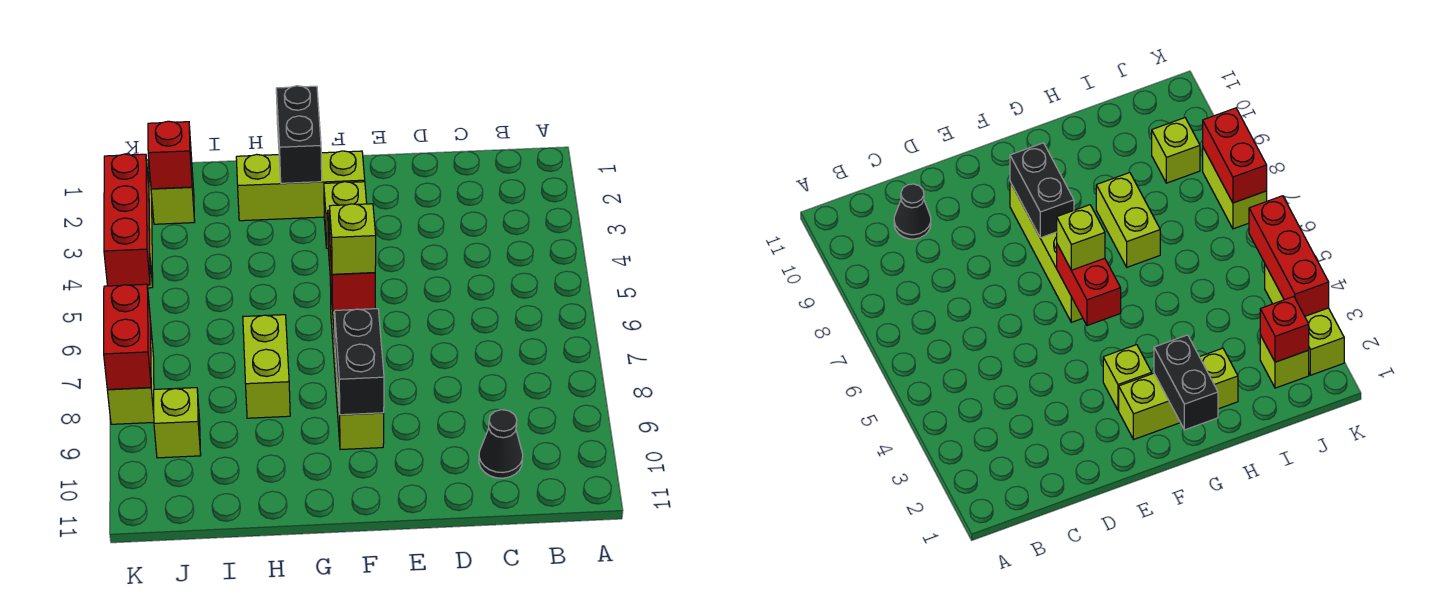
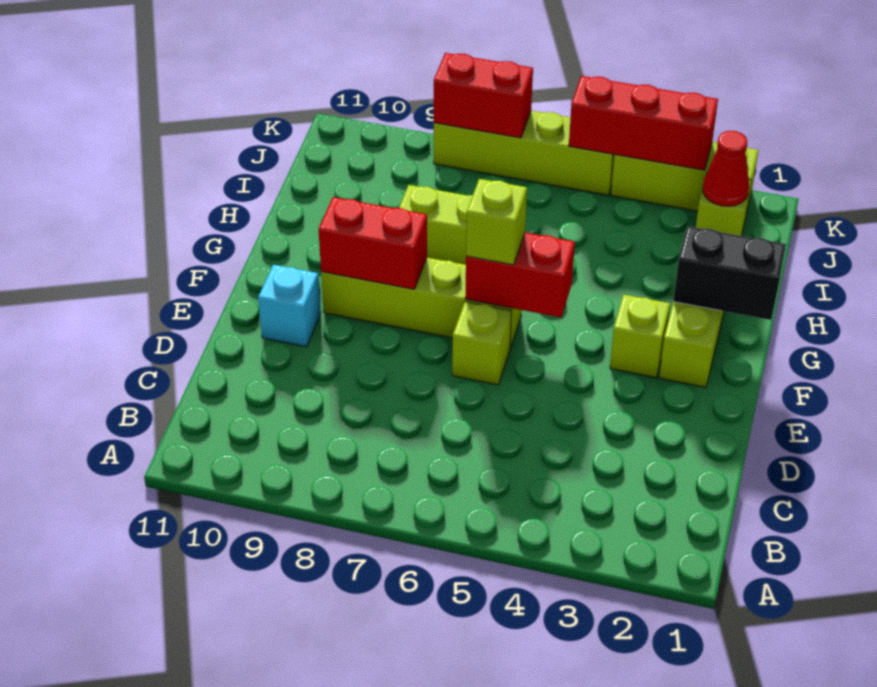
black cone C10 level 1 -> none
none -> cyan brick E10 level 1
black brick F8:F9 level 2 -> red brick F8:F9 level 2
red brick J2 level 2 -> red cone J2 level 2
lime brick J9 level 1 -> lime brick E6 level 1
lime brick K7:K8 level 1 -> lime brick K5:K8 level 1

